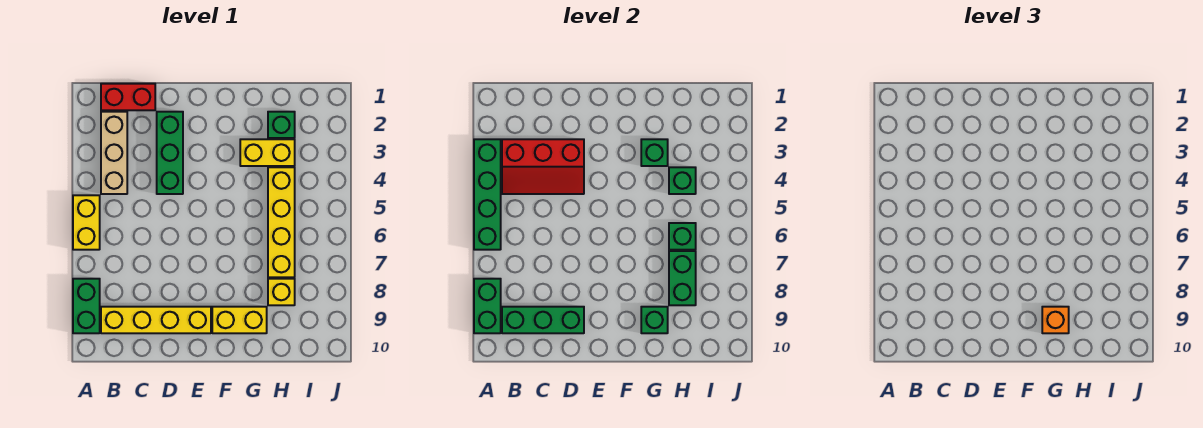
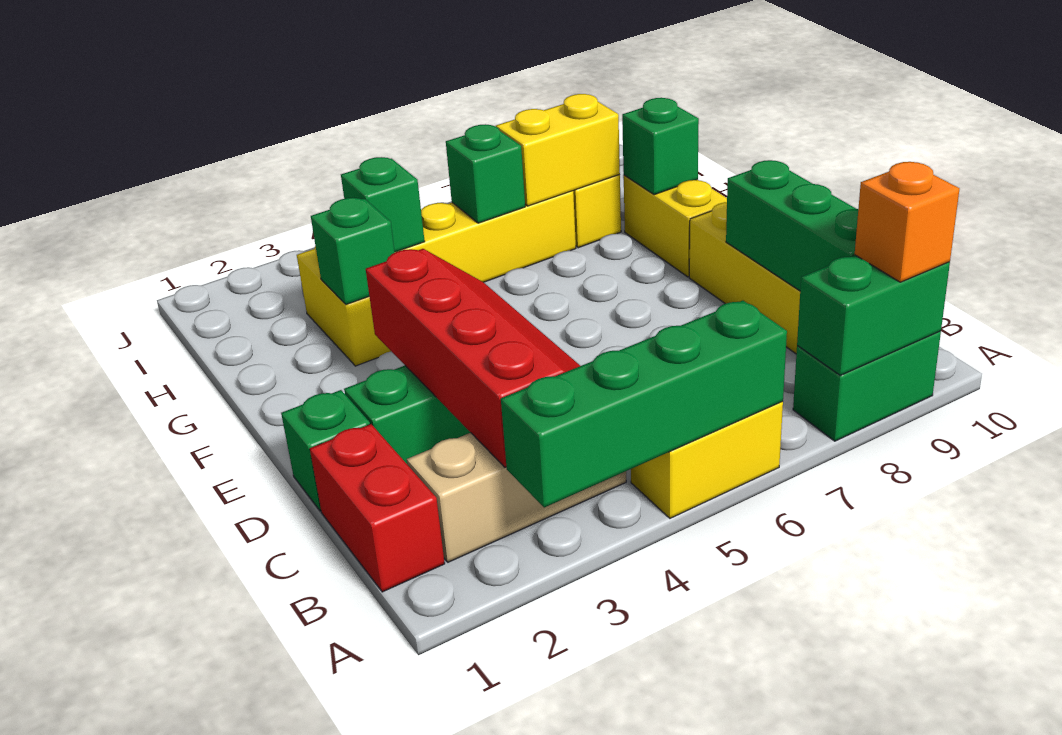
red slope B3:D4 level 2 top 3 -> red slope B3:E4 level 2 top 3
orange brick G9 level 3 -> orange brick A9 level 3
green brick H2 level 1 -> green brick D1 level 1
green brick H7:H8 level 2 -> yellow brick H7:H8 level 2

